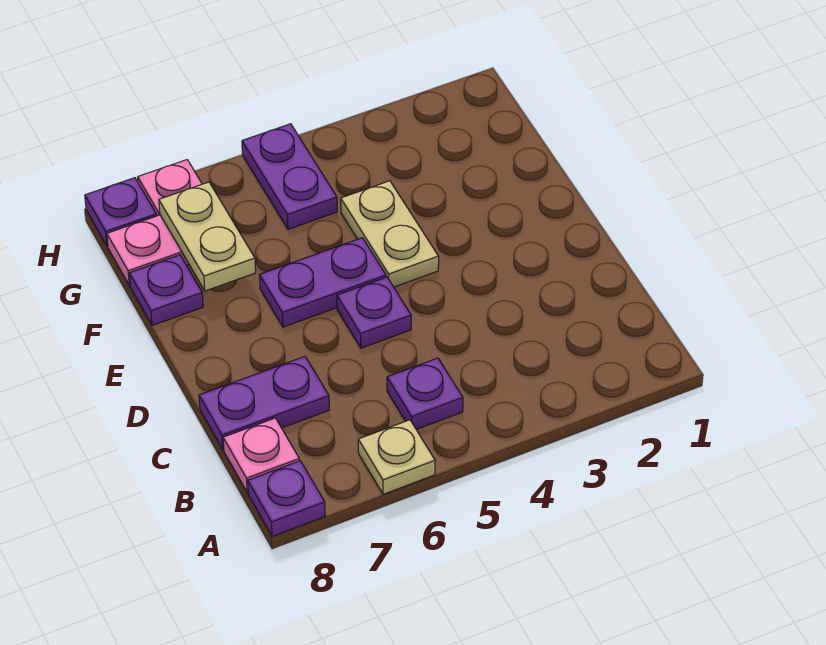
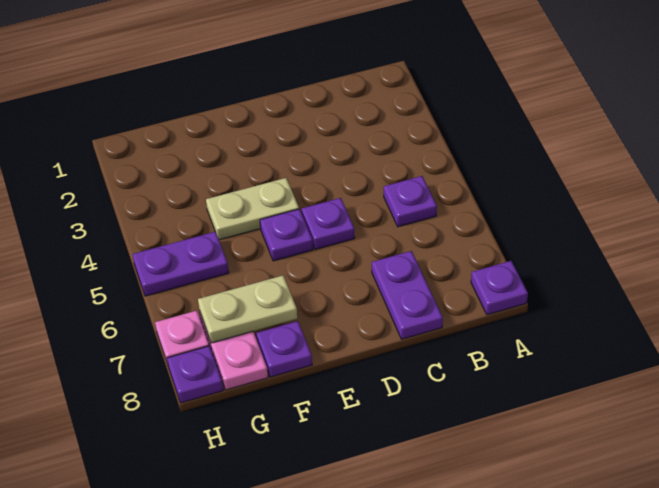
tan plate A6 level 1 -> none
pink plate B8 level 1 -> none
purple plate E5:E6 level 1 -> purple plate E5 level 1

